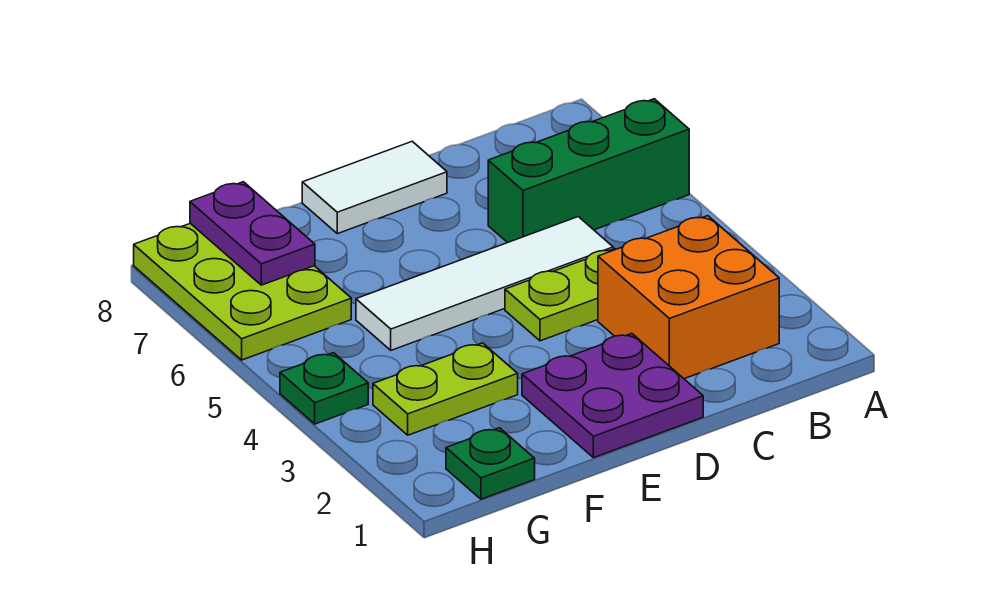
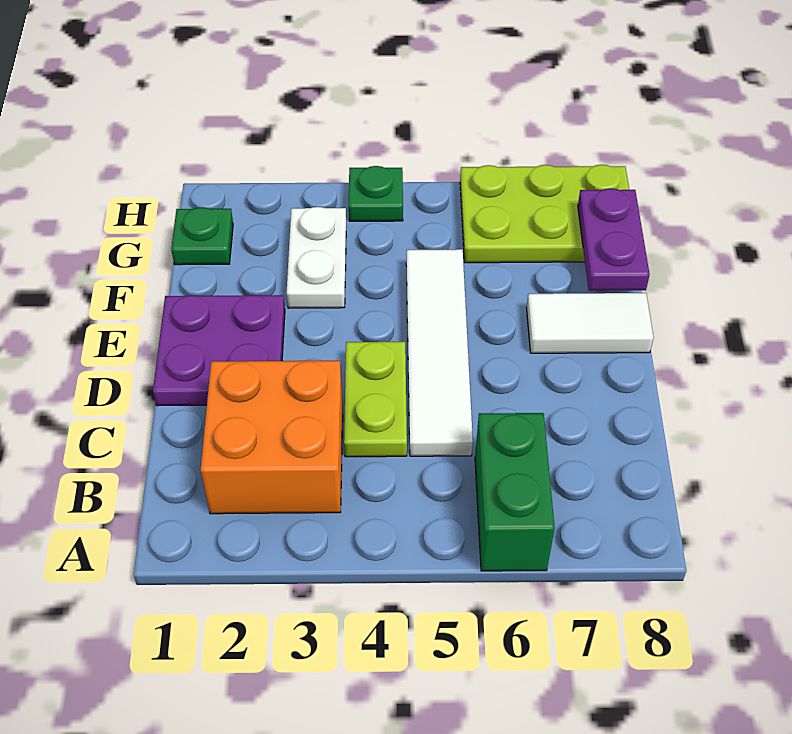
green brick A6:C6 level 1 -> green brick A6:B6 level 1
white tile D8:E8 level 1 -> white tile E7:E8 level 1
lime plate F3:G3 level 1 -> white plate F3:G3 level 1
purple plate G7:G8 level 2 -> purple plate F8:G8 level 2

